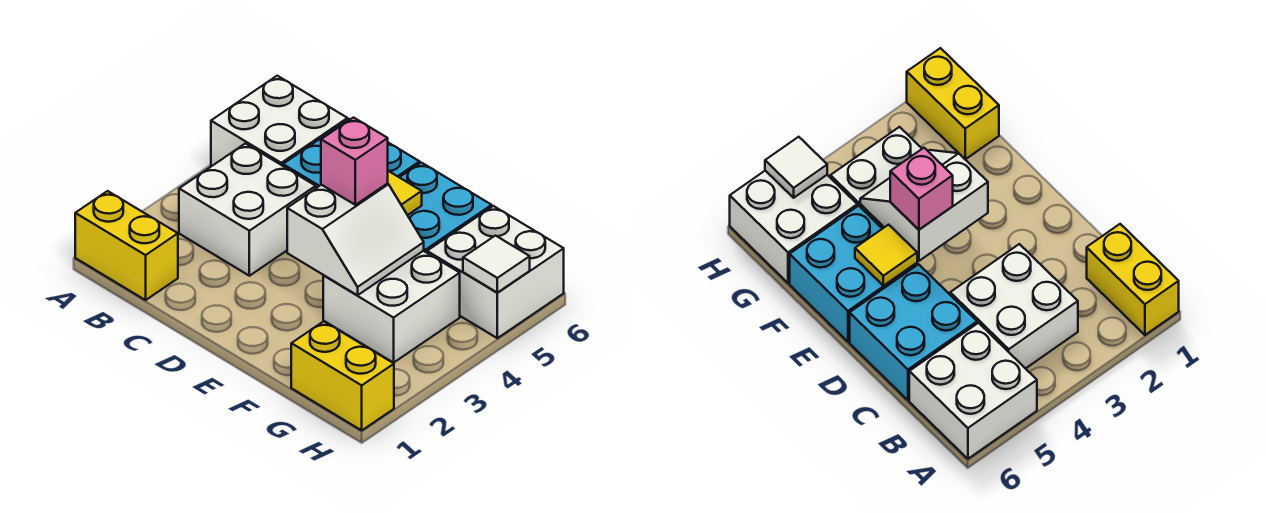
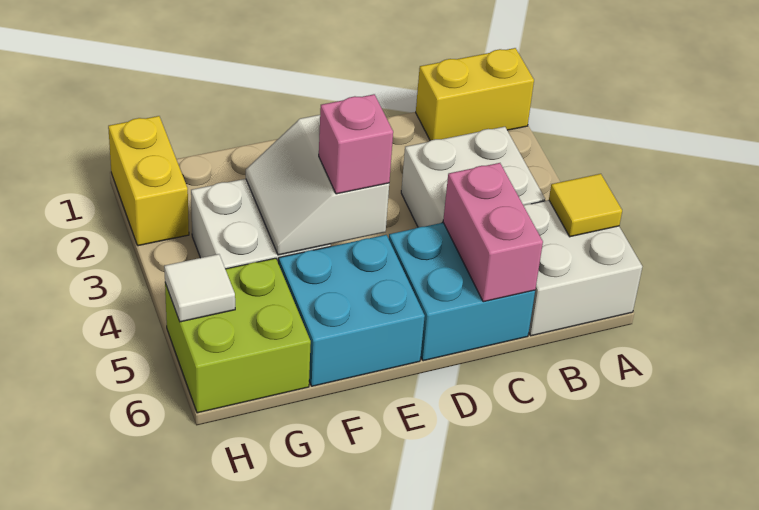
none -> pink brick C5:C6 level 2
yellow tile E5 level 2 -> yellow tile A5 level 2
yellow brick G1:H1 level 1 -> yellow brick H1:H2 level 1
white brick G5:H6 level 1 -> lime brick G5:H6 level 1

